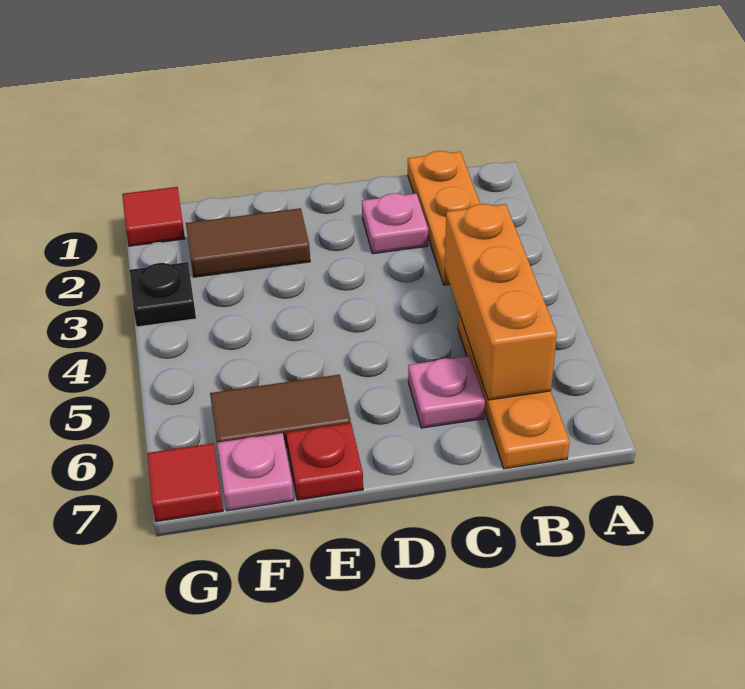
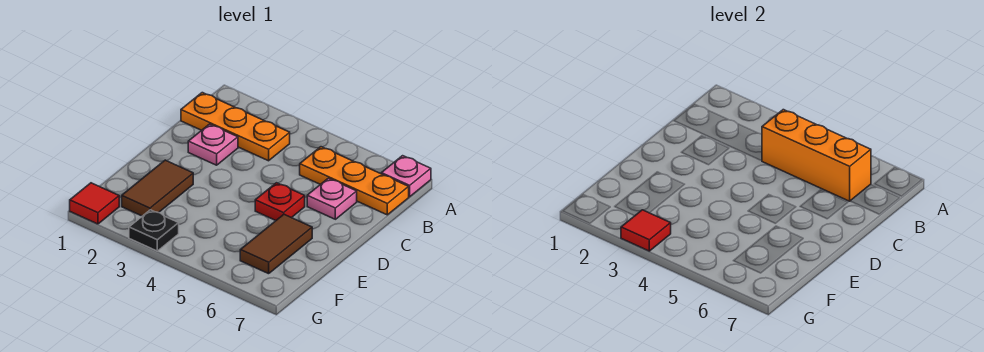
red plate E7 level 1 -> red plate D5 level 1
pink plate F7 level 1 -> pink plate A7 level 1
red tile G7 level 1 -> red tile G3 level 2

